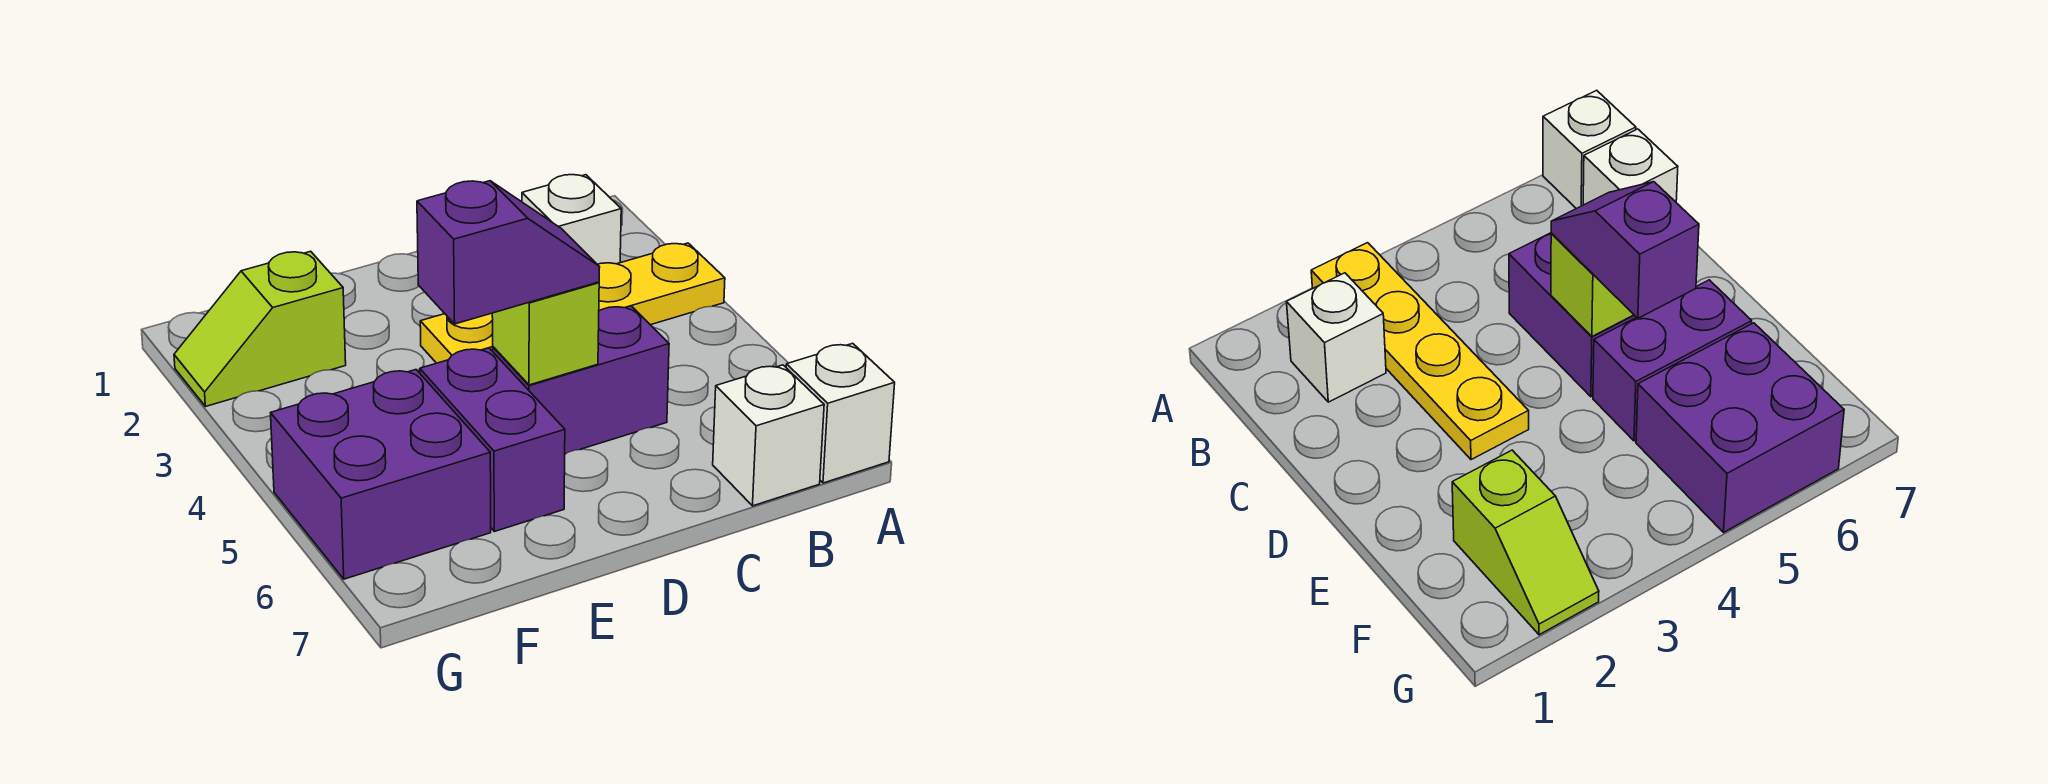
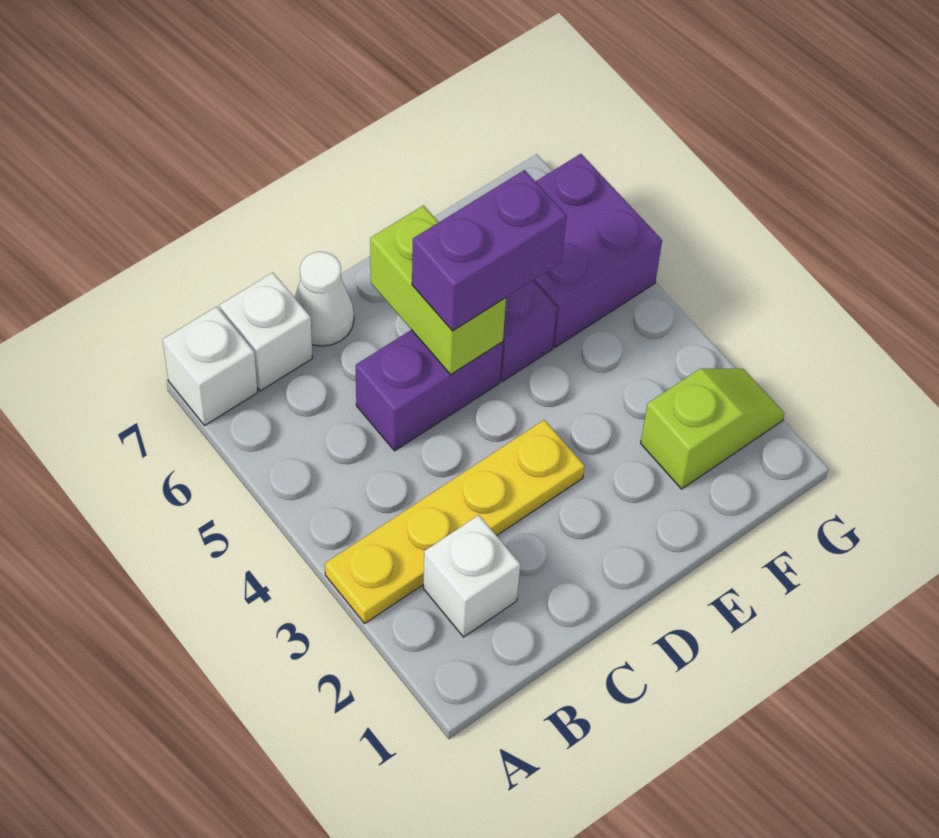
none -> white cone C7 level 1
lime brick D5 level 2 -> lime brick D5:D6 level 2
purple slope D5:E5 level 3 top E -> purple brick D5:E5 level 3

